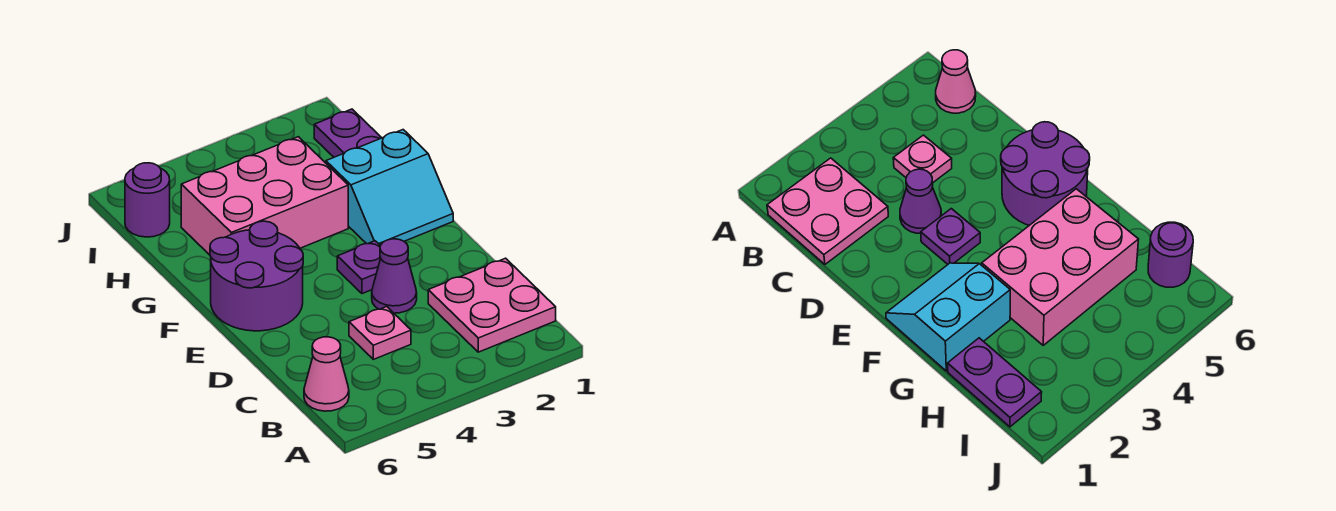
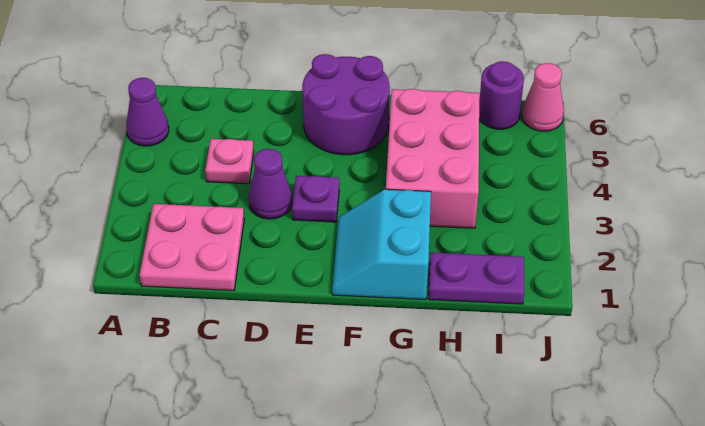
none -> purple cone A5 level 1
pink cone B6 level 1 -> pink cone J6 level 1

